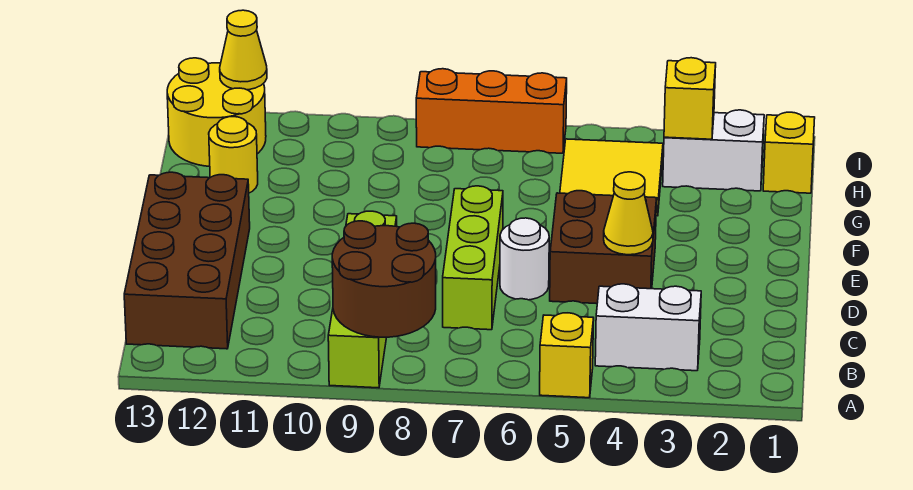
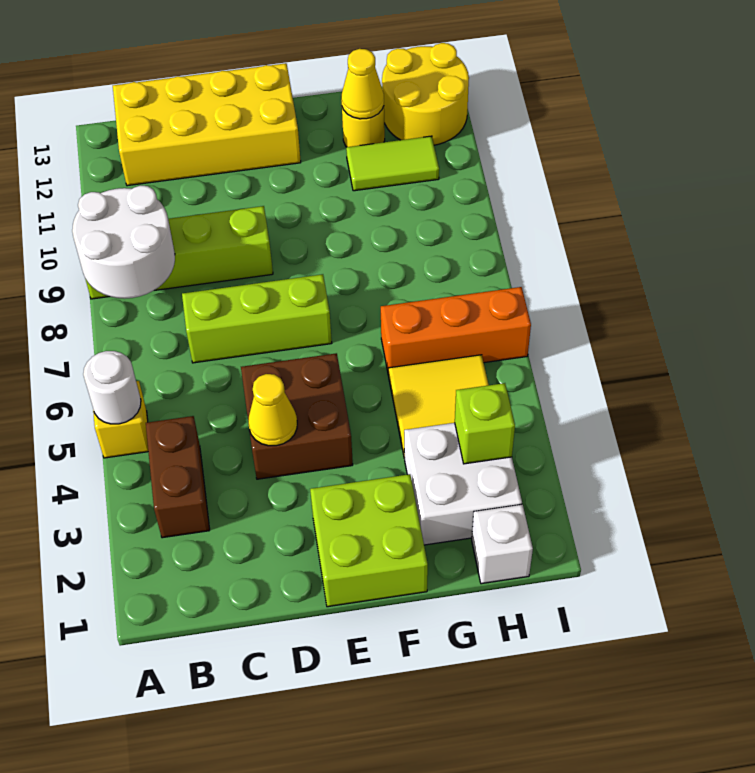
brown round brick A8:B9 level 2 -> white round brick A8:B9 level 2
white brick B3:B4 level 1 -> brown brick B3:B4 level 1
brown brick B12:E13 level 1 -> yellow brick B12:E13 level 1
white round brick D6 level 1 -> white round brick A5 level 2
none -> lime brick E1:F2 level 1
none -> lime tile G11:H11 level 1
yellow brick H1 level 1 -> white brick H1 level 1
white brick H2:H3 level 1 -> white brick G2:H3 level 1
yellow brick H3 level 2 -> lime brick H3 level 2
orange brick I6:I8 level 1 -> orange brick G6:I6 level 1
yellow cone I12 level 2 -> yellow cone G12 level 2

